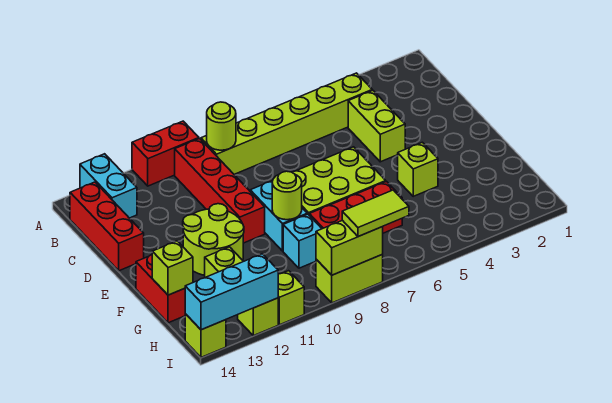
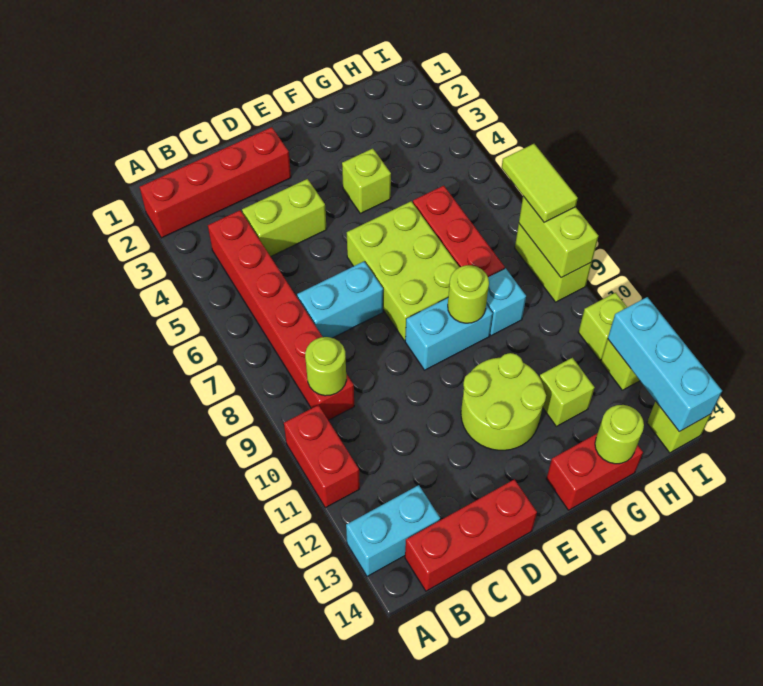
lime brick B4:B9 level 1 -> red brick B4:B9 level 1
red brick B10:E10 level 1 -> red brick A2:D2 level 1
none -> cyan brick C7:D7 level 1
lime brick G14 level 2 -> lime round brick G14 level 2

